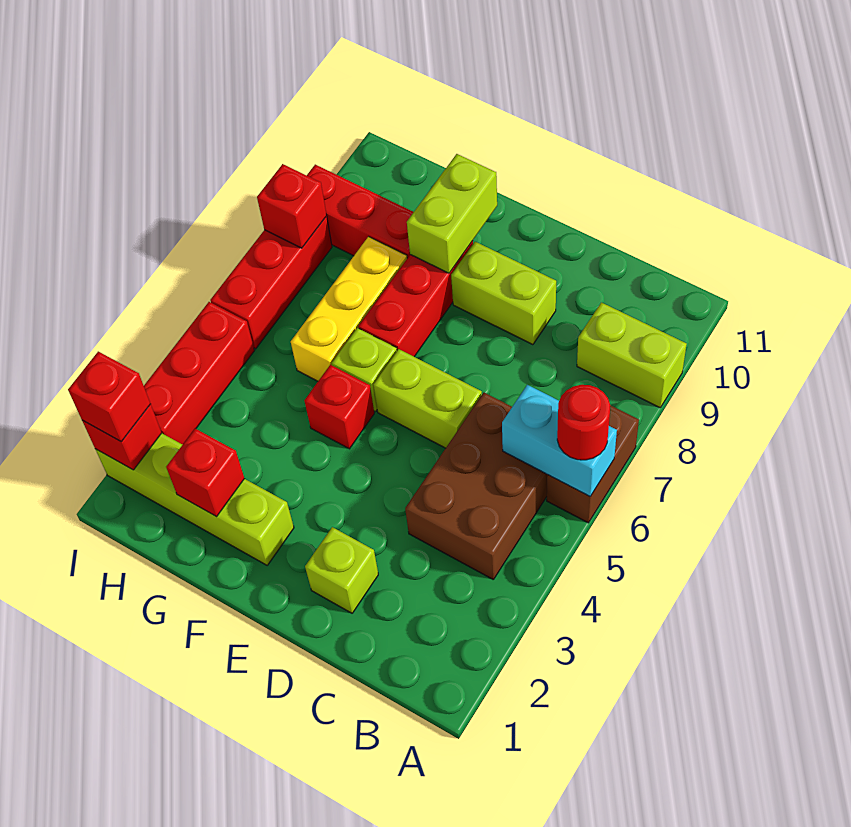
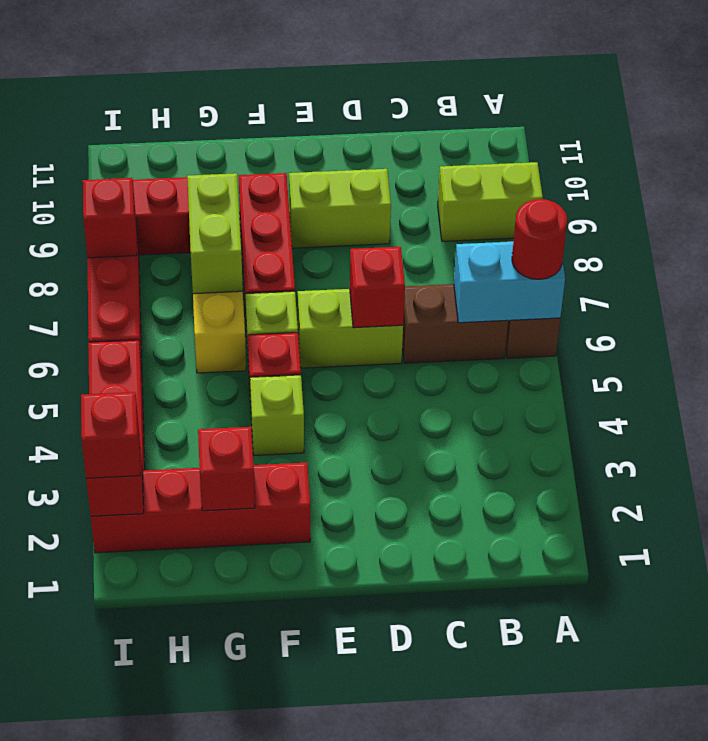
brown brick B4:C6 level 1 -> brown brick B6:C6 level 1
lime brick D2 level 1 -> lime brick F4 level 1
none -> red brick D6 level 2
lime brick F2:I2 level 1 -> red brick F2:I2 level 1
lime brick F9:F10 level 2 -> lime brick G7:G8 level 2

